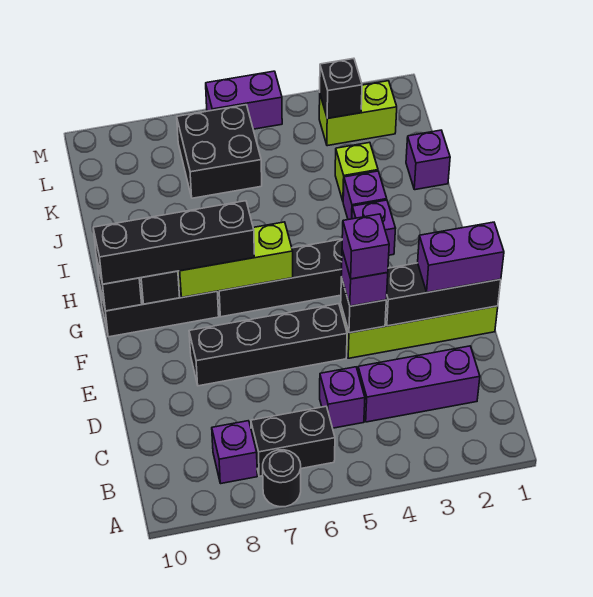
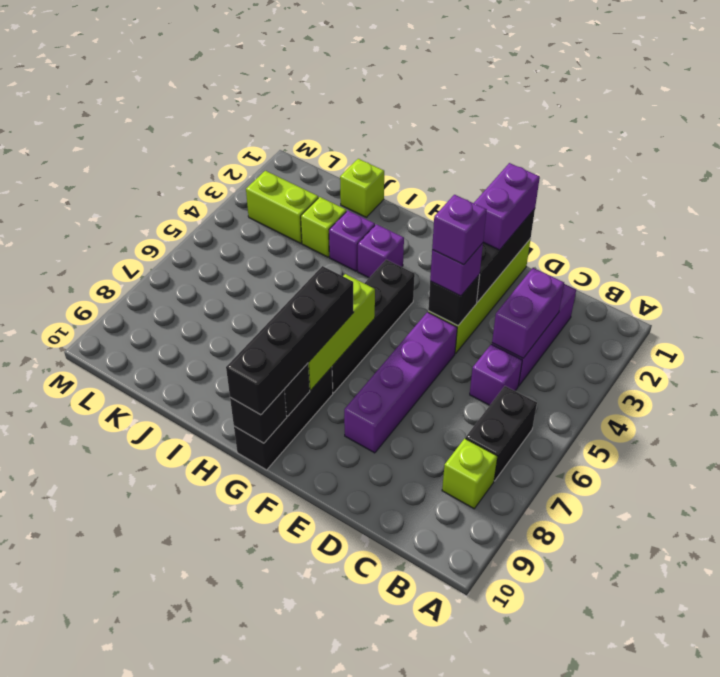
black round brick A7 level 1 -> none
purple brick B8 level 1 -> lime brick B8 level 1
black brick E5:E8 level 1 -> purple brick E5:E8 level 1
purple brick J1 level 1 -> lime brick J1 level 1
black brick K6:L7 level 1 -> none
lime brick L2:L3 level 1 -> lime brick K3:L3 level 1
black brick L3 level 2 -> none
purple brick M5:M6 level 1 -> purple brick C3:C4 level 2

